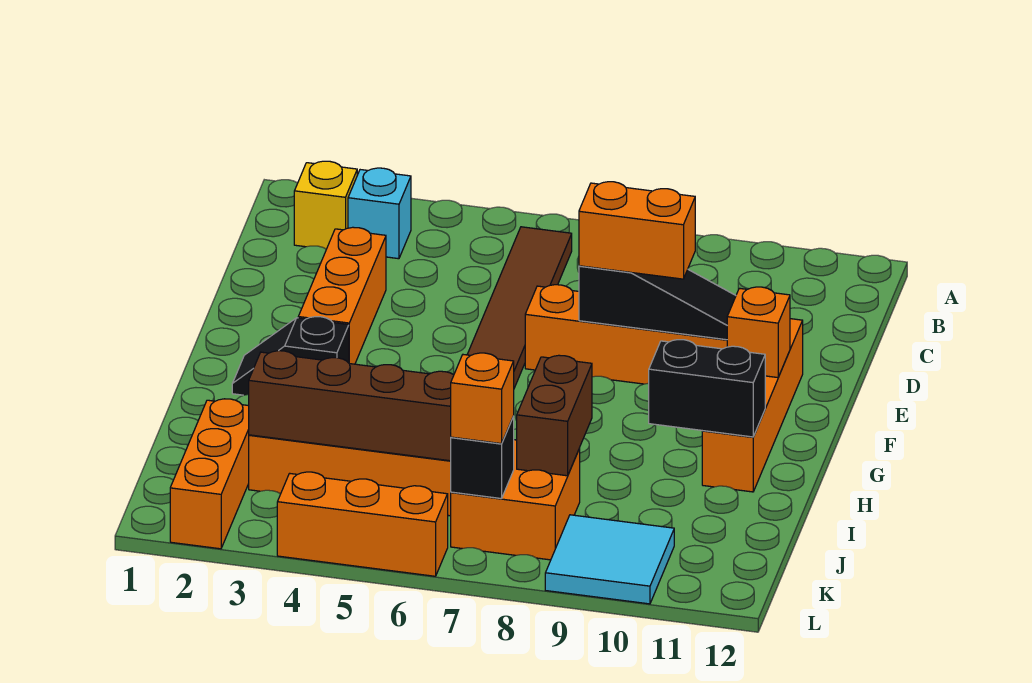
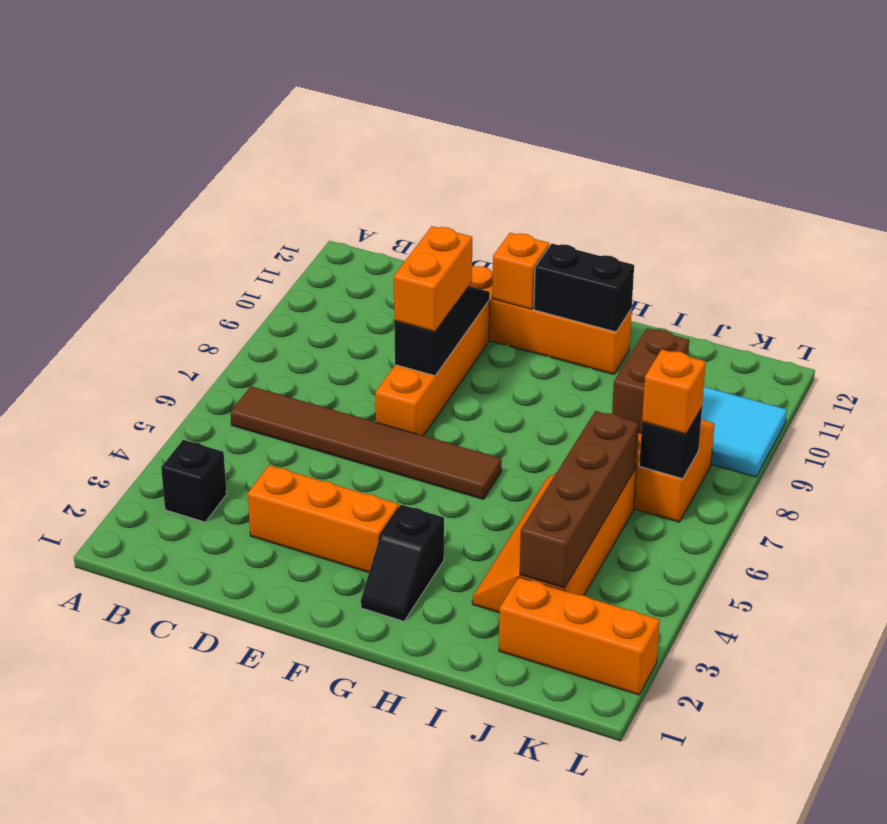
yellow brick B2 level 1 -> none
cyan brick B3 level 1 -> black brick B3 level 1
black brick H10:H11 level 2 -> black brick G11:H11 level 2
brown brick I8:J8 level 2 -> brown brick J8:J9 level 2
orange brick L4:L6 level 1 -> none

